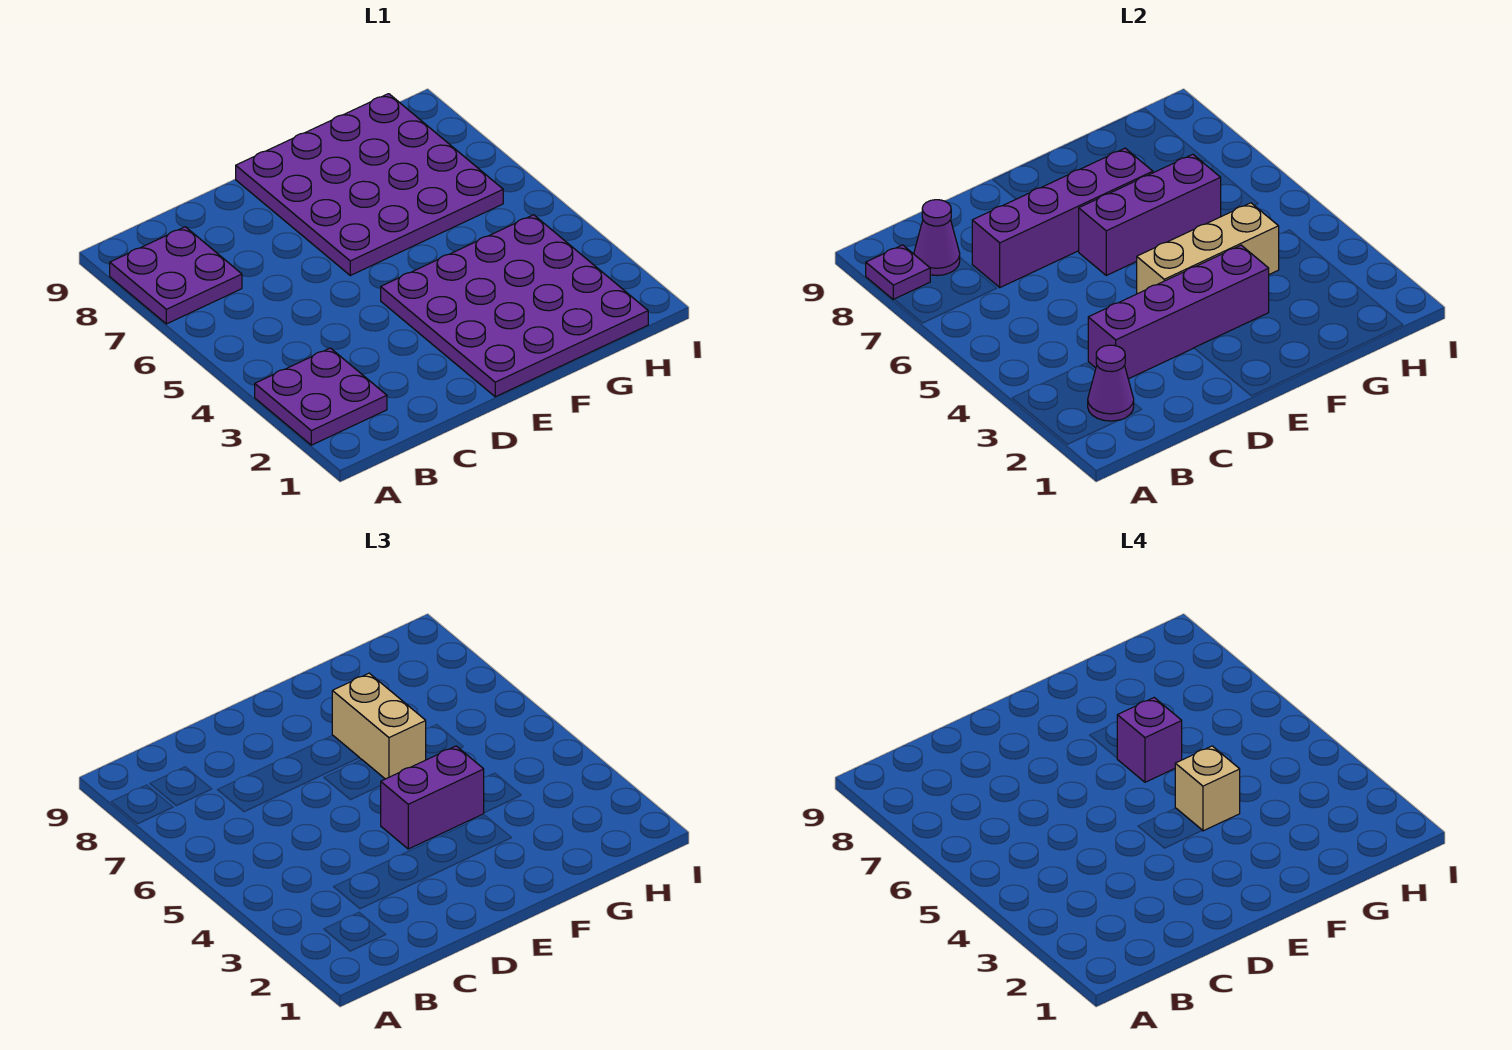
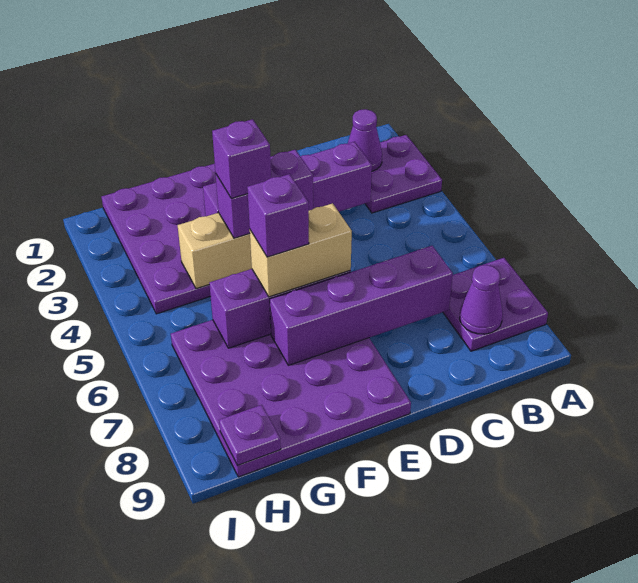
purple plate A8 level 2 -> purple plate H9 level 2
tan brick F4 level 4 -> purple brick F4 level 4
tan brick F6:F7 level 3 -> tan brick E6:F6 level 3

